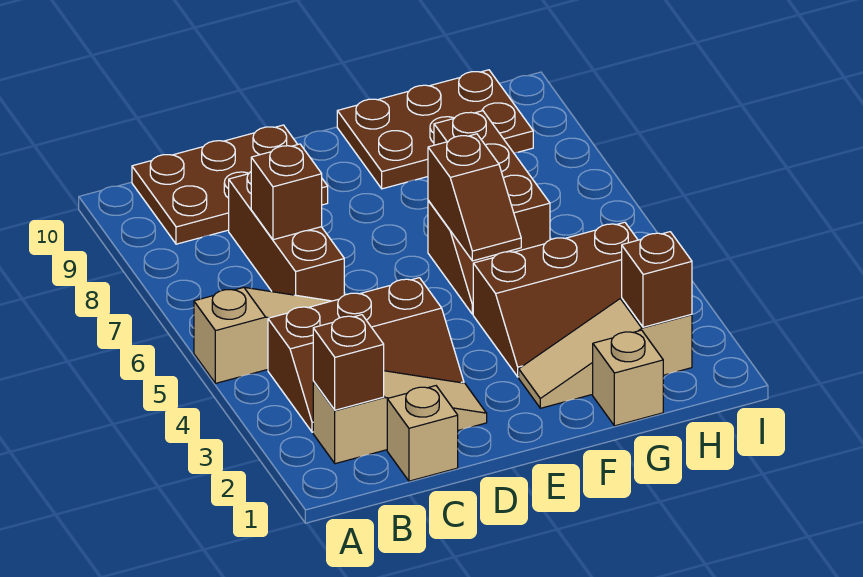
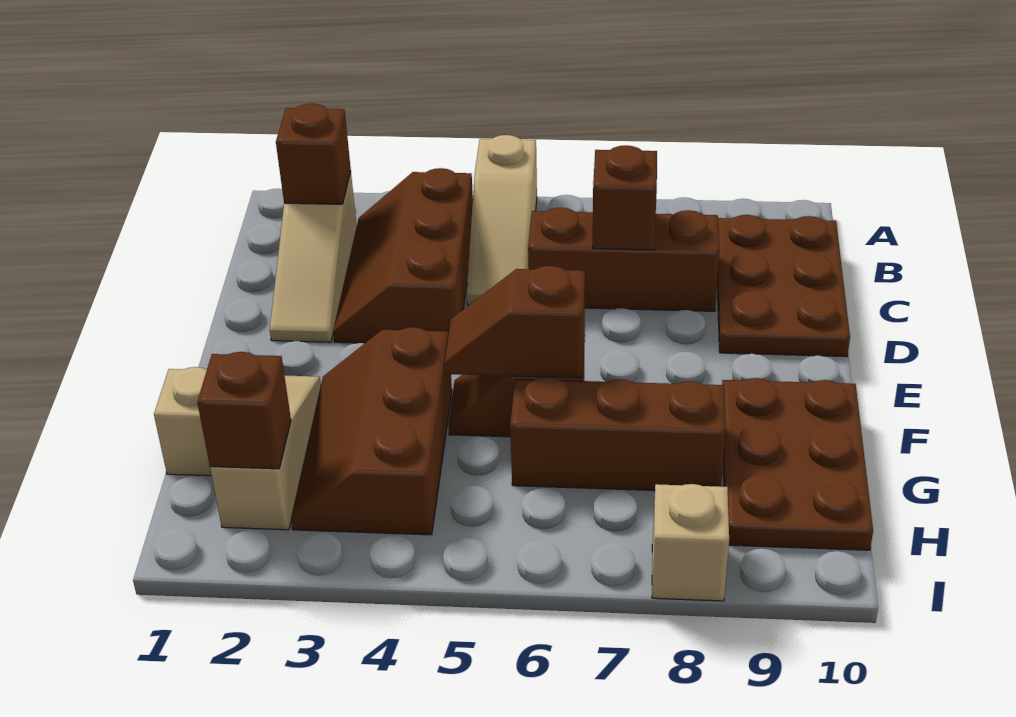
tan brick C1 level 1 -> tan brick I8 level 1

